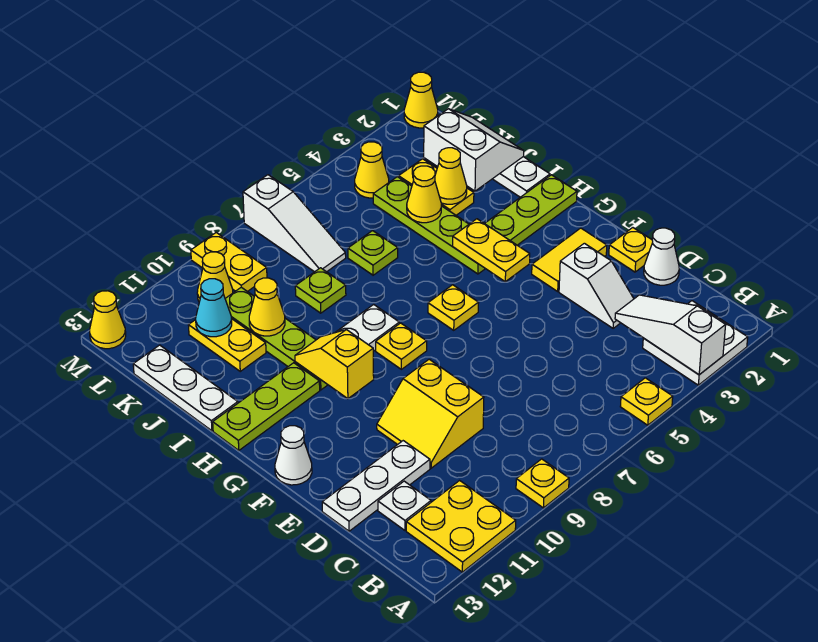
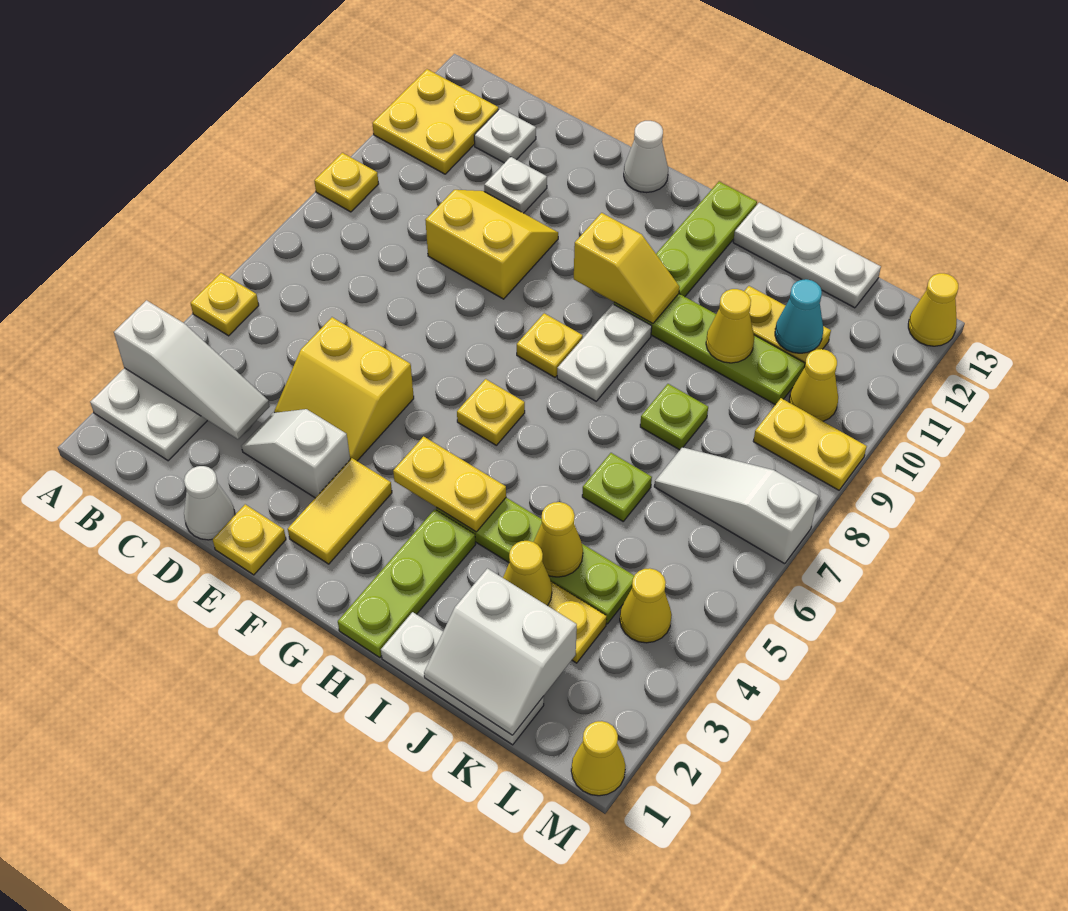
none -> yellow slope D4:E5 level 1 top 5
white plate D11:D13 level 1 -> white plate D11 level 1

